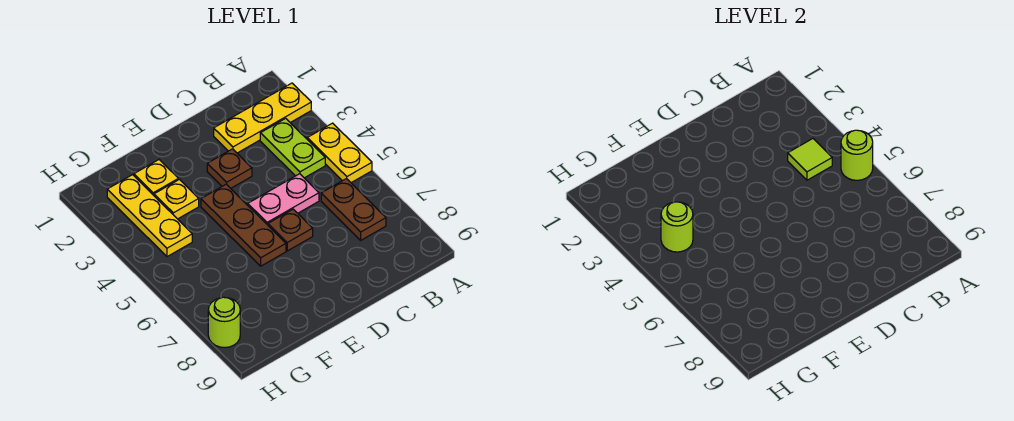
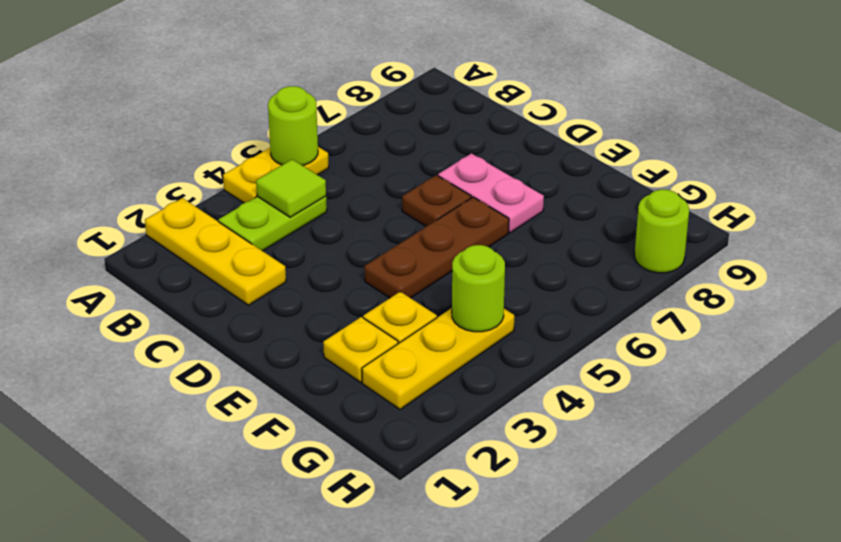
brown plate B6:B7 level 1 -> none
pink plate C5:D5 level 1 -> pink plate D7:E7 level 1
brown plate D3 level 1 -> none

